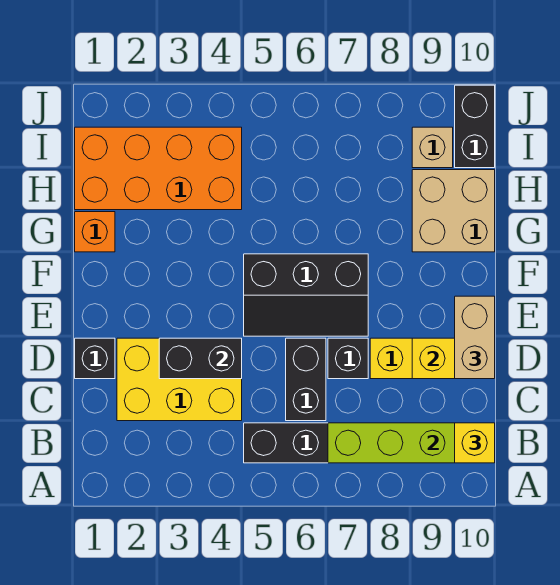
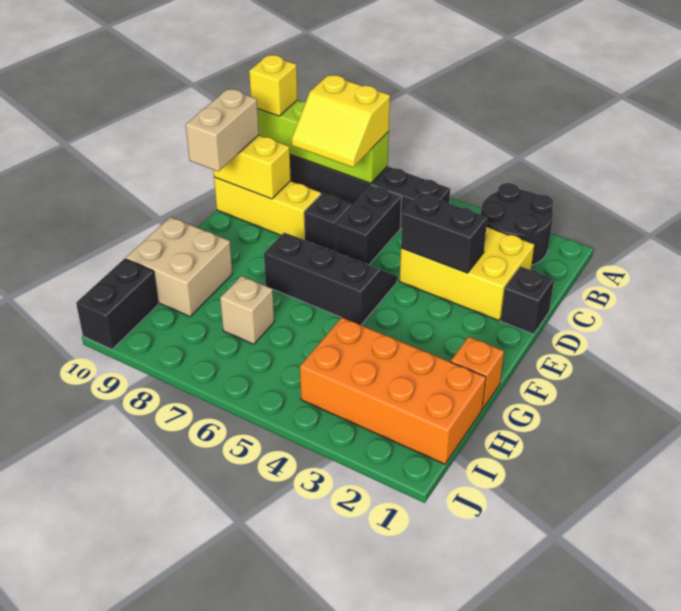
none -> black round brick A2:B3 level 1
none -> yellow slope B7:C8 level 3 top B
tan brick I9 level 1 -> tan brick H7 level 1

